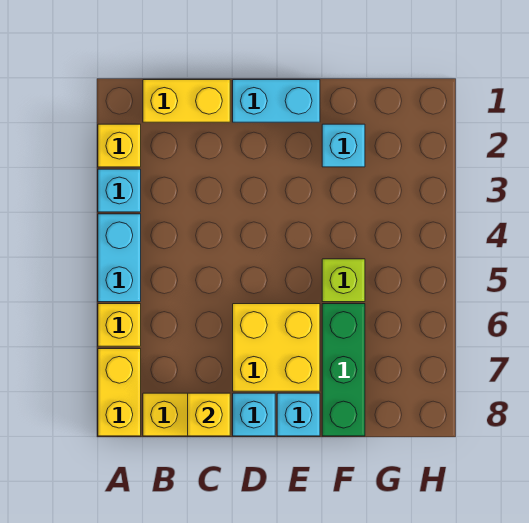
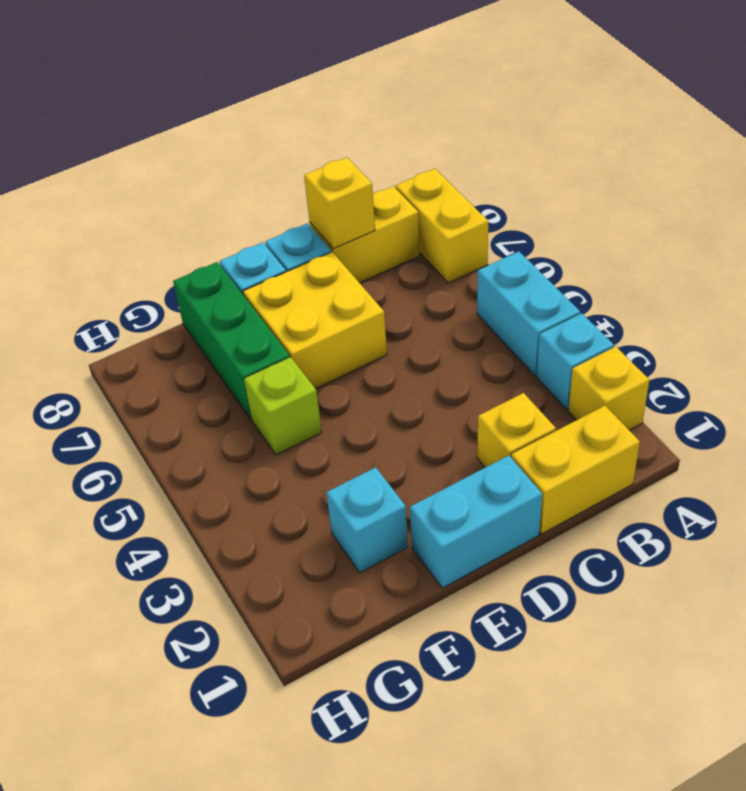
yellow brick A6 level 1 -> yellow brick C2 level 1

